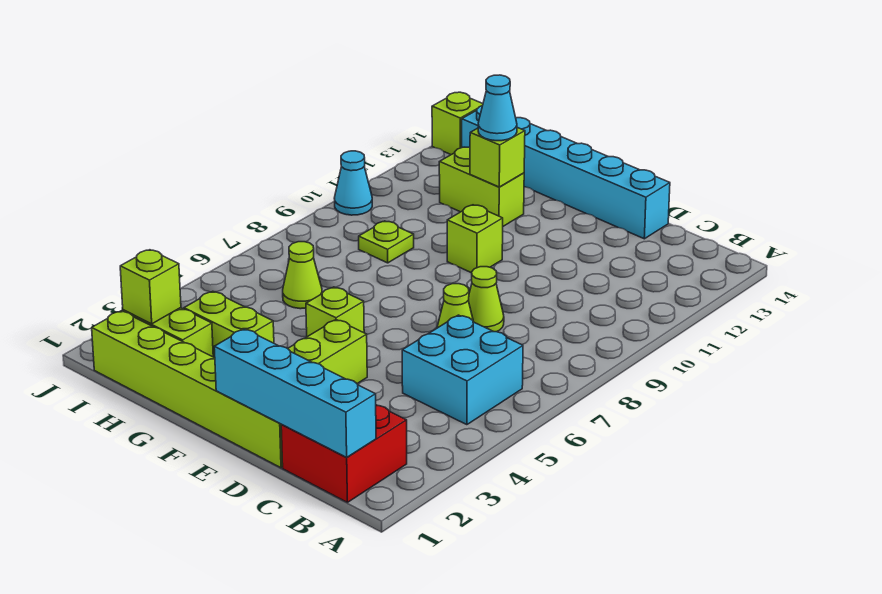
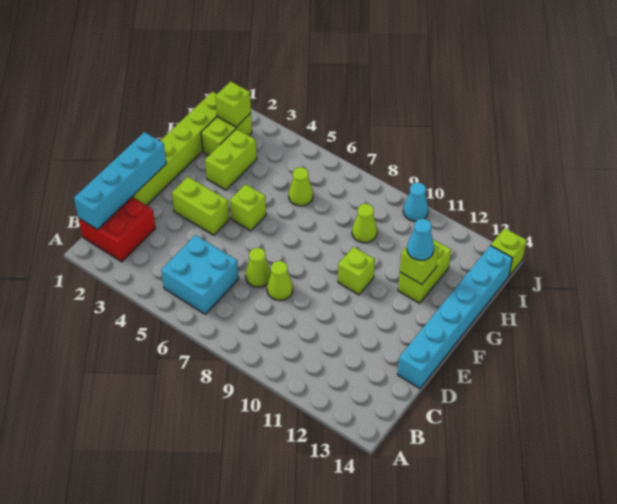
lime plate H9 level 1 -> lime cone H9 level 1

